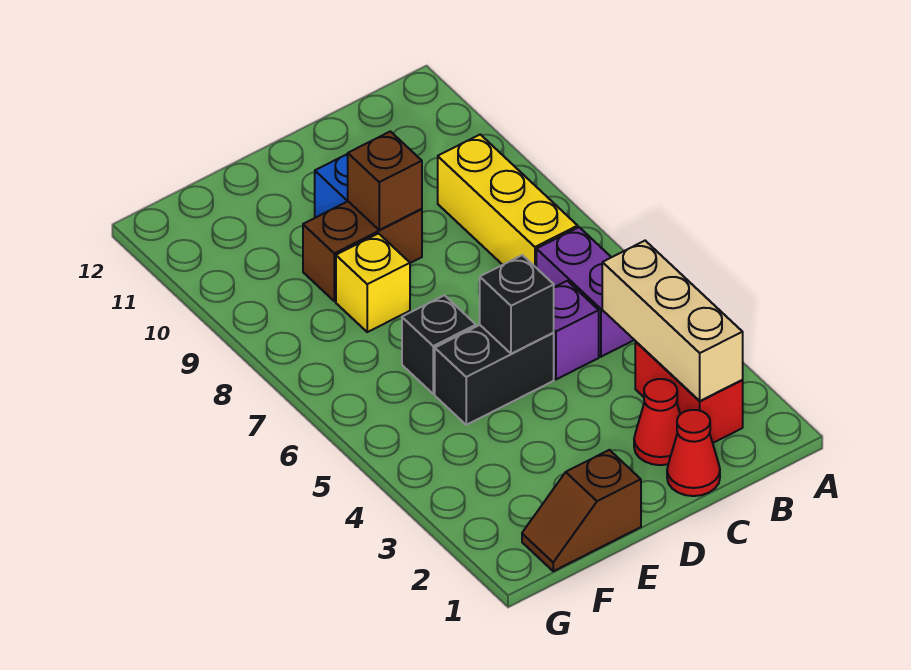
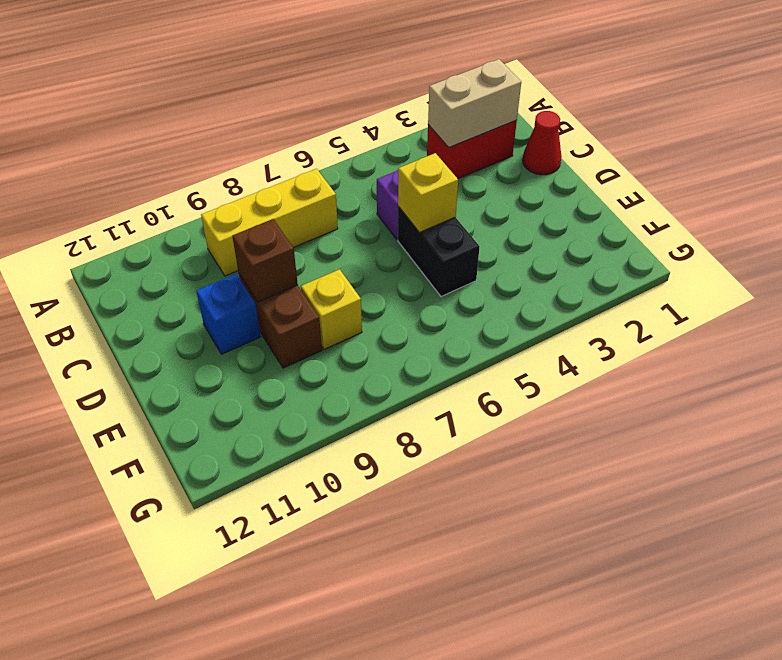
tan brick B2:B4 level 2 -> tan brick B2:B3 level 2
purple brick B5:B6 level 1 -> none
red cone C2 level 1 -> none
black brick D5 level 2 -> yellow brick D5 level 2
brown slope E1:F1 level 1 top E -> none
black brick E6 level 1 -> none

